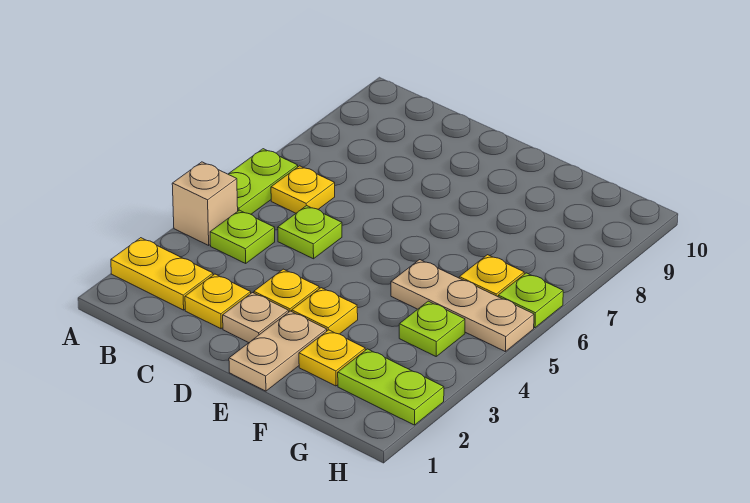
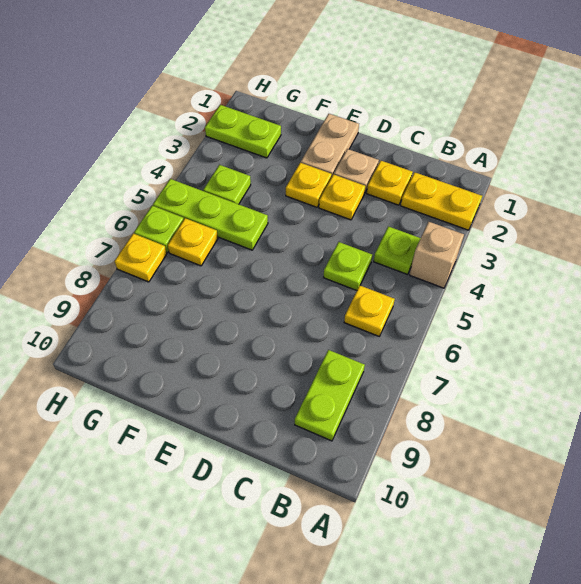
lime plate A5:A6 level 1 -> lime plate B8:B9 level 1
yellow plate F2 level 1 -> yellow plate H7 level 1
tan plate F5:H5 level 1 -> lime plate F5:H5 level 1

